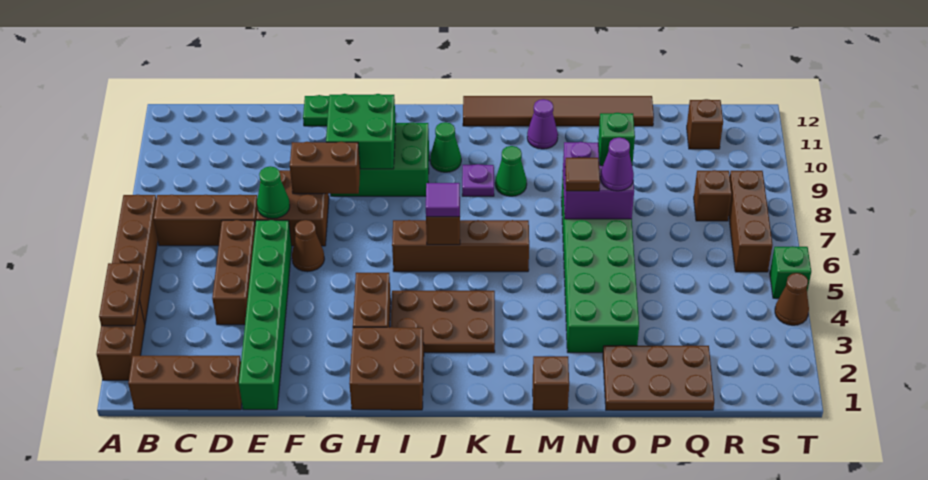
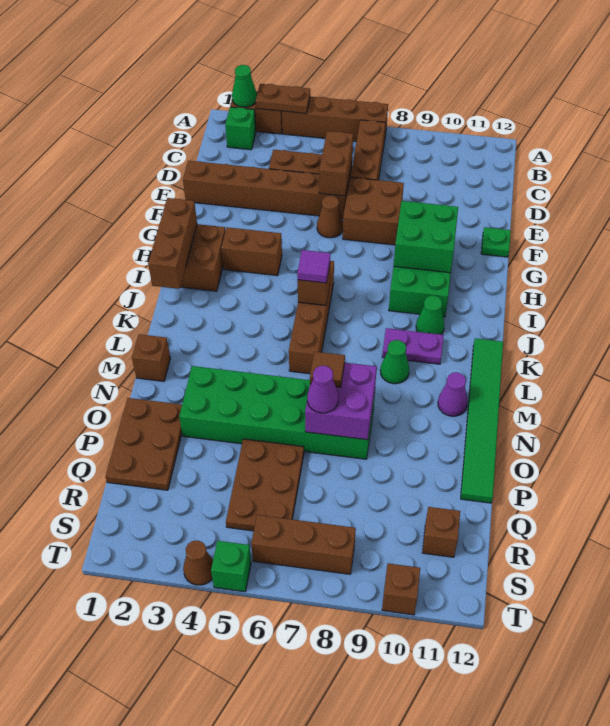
brown brick B1:D1 level 1 -> brown brick H1:J1 level 2
green brick E1:E6 level 1 -> brown brick E1:E6 level 1
green cone E7 level 2 -> green cone A2 level 2
brown brick F8:G8 level 2 -> brown brick D6:E6 level 2
brown plate I3:K4 level 1 -> brown plate P5:R6 level 1
purple plate K9 level 1 -> purple plate K9:K10 level 1
brown tile K12:P12 level 1 -> green tile K12:P12 level 1
green brick O8 level 3 -> green brick B2 level 1
brown brick R8 level 1 -> brown brick T10 level 1

